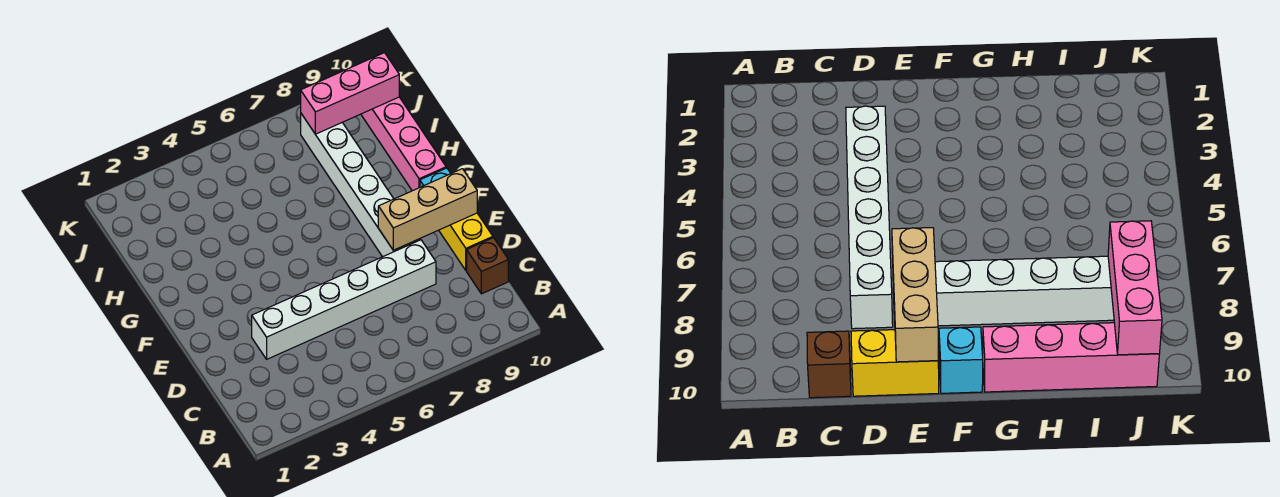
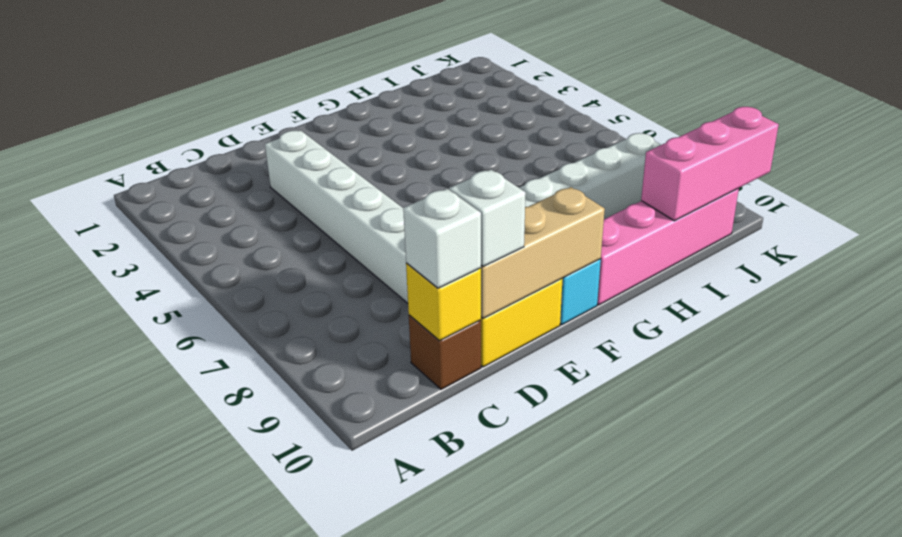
none -> yellow brick C10 level 2
none -> white brick C10 level 3
none -> white brick D10 level 3
tan brick E8:E10 level 2 -> tan brick D10:F10 level 2
pink brick J8:J10 level 2 -> pink brick I10:K10 level 2

